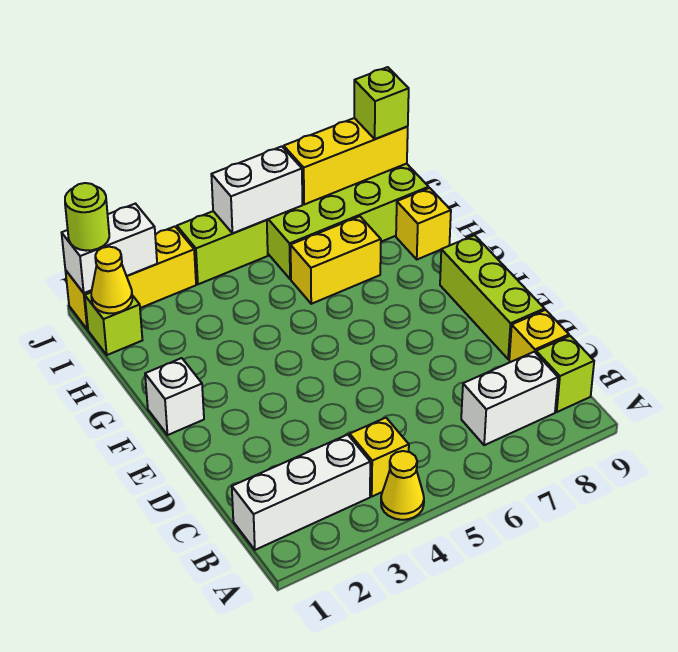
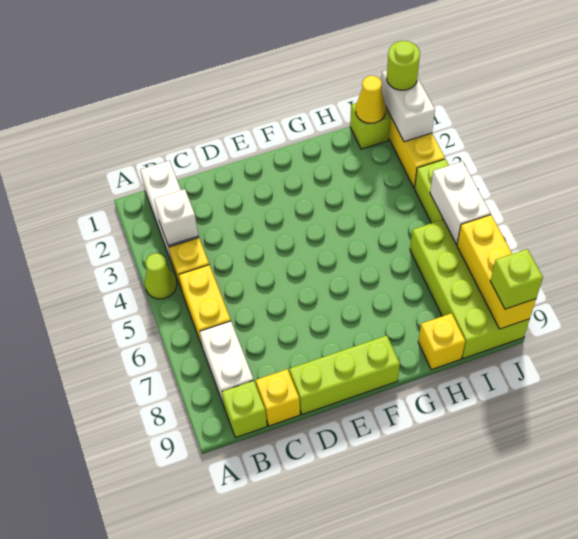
yellow cone A4 level 1 -> lime cone A4 level 1
white brick F1 level 1 -> white brick B3 level 2
yellow brick H6:H7 level 1 -> yellow brick B5:B6 level 1

